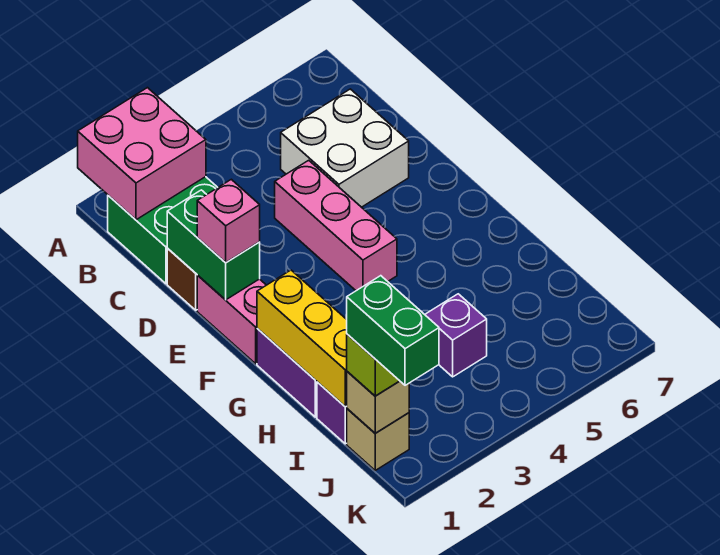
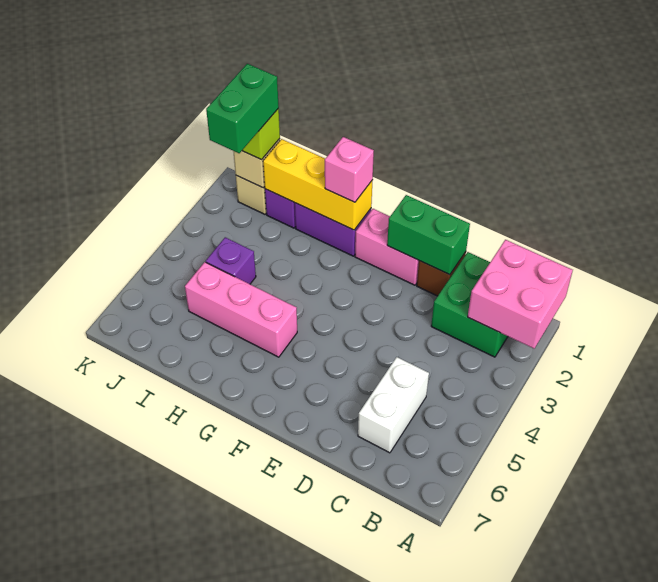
white brick C5:D6 level 1 -> white brick C5:C6 level 1
pink brick D4:F4 level 1 -> pink brick G5:I5 level 1
pink brick E1 level 3 -> pink brick G1 level 3
green brick J1:K1 level 4 -> green brick J1:J2 level 4

